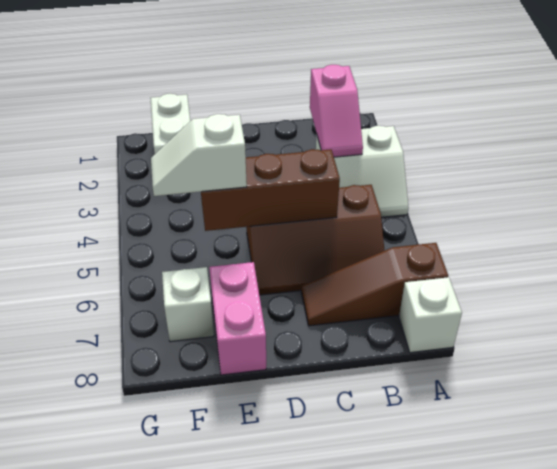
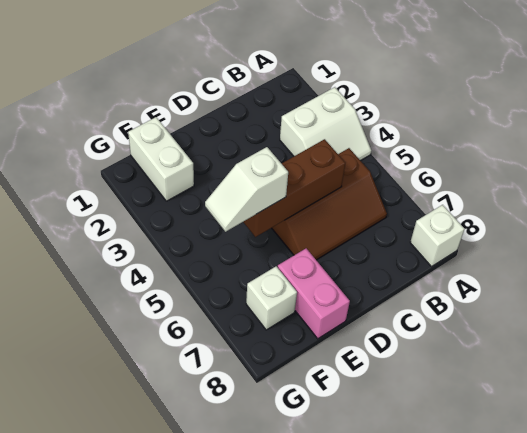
brown slope A7:C7 level 1 top A -> none
pink slope B2:B3 level 2 top 2 -> none

